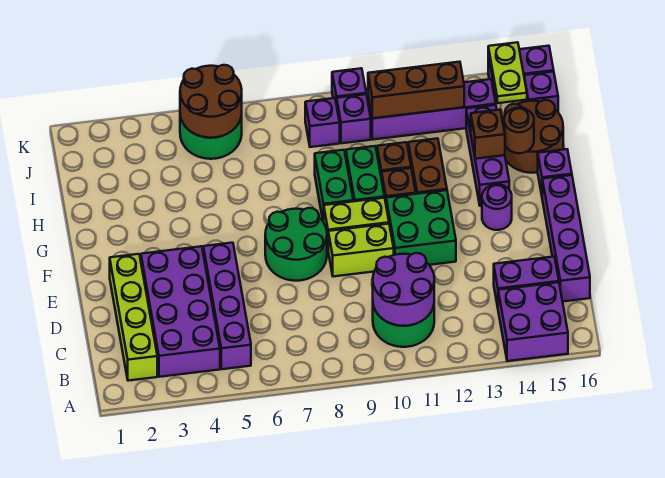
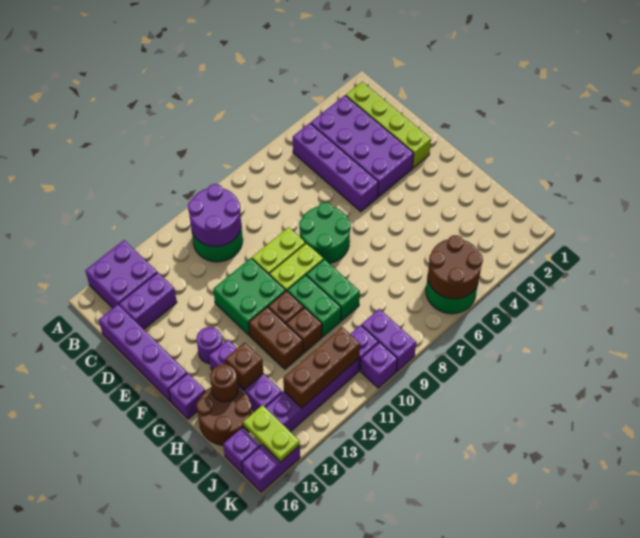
purple brick J9 level 1 -> purple brick J9:K9 level 1

